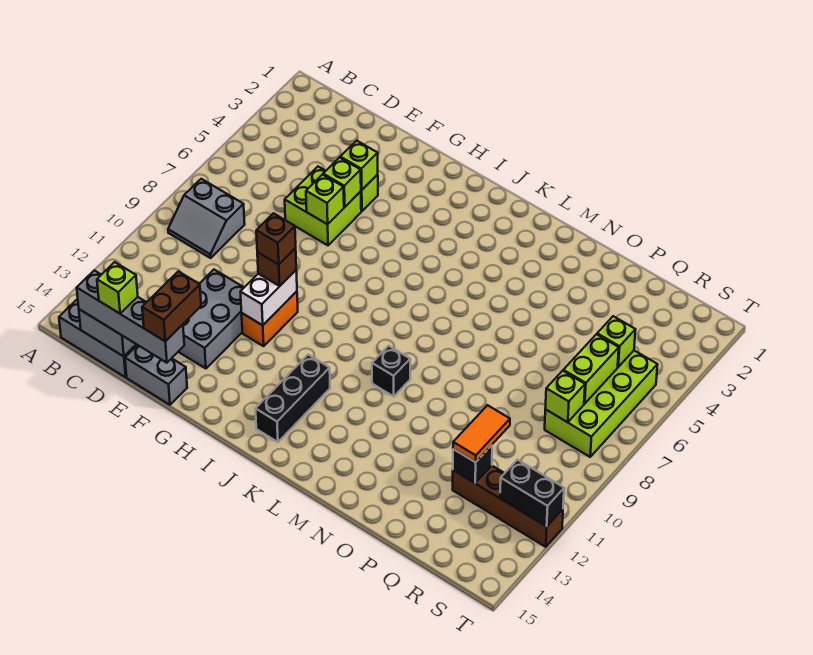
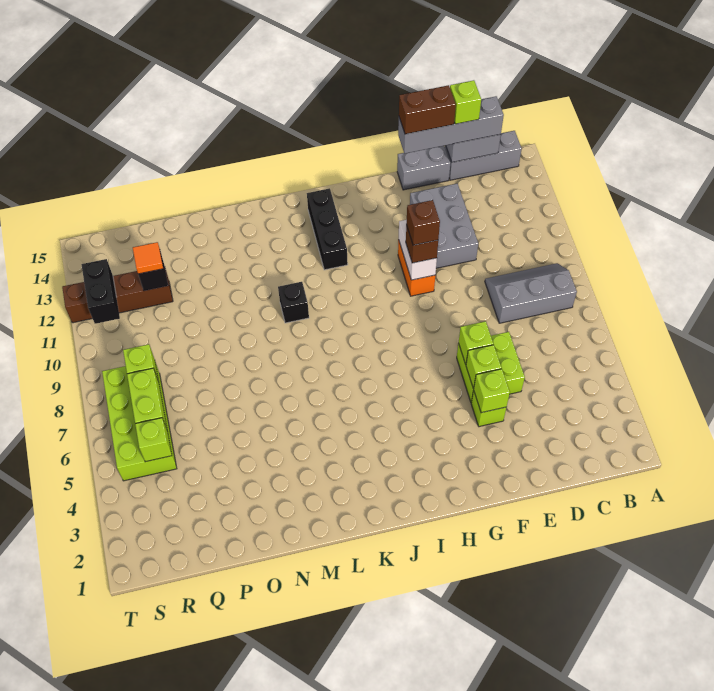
grey slope B8:C9 level 1 top 8 -> grey slope B8:D9 level 1 top 8
brown brick F14:F15 level 4 -> brown brick E15:F15 level 4
orange tile Q11:Q12 level 3 -> orange tile Q12 level 3
black brick S12:T12 level 2 -> black brick S11:S12 level 2

